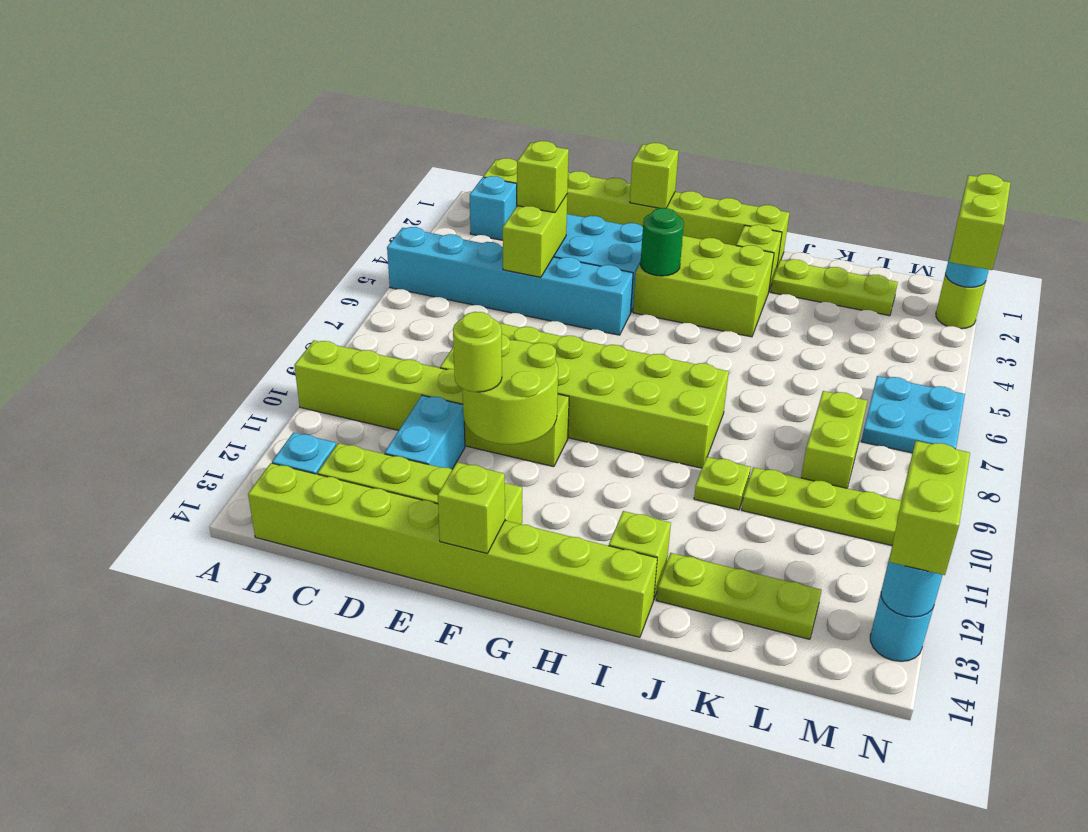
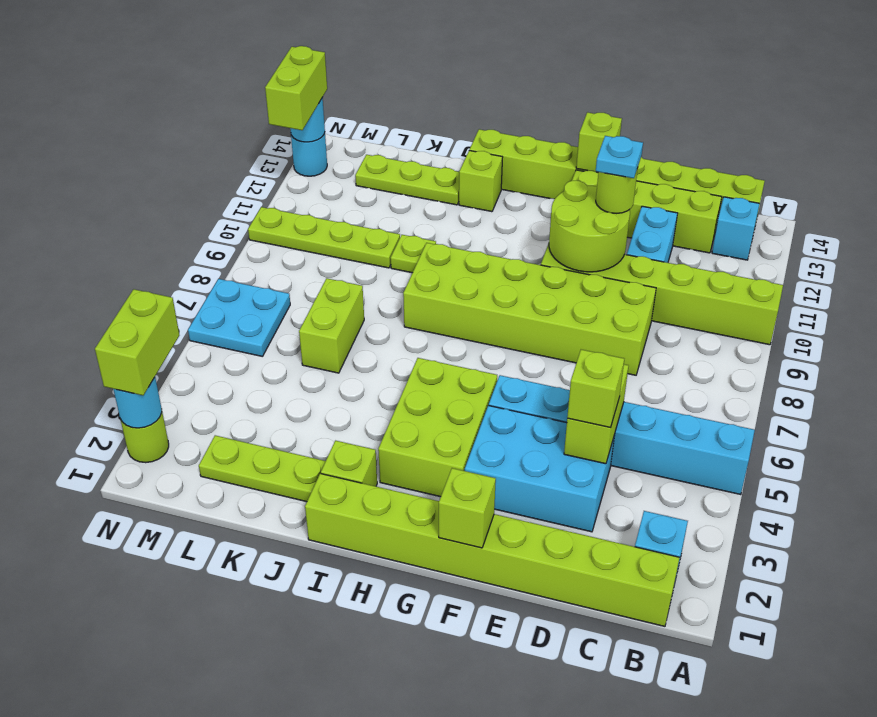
none -> cyan plate E11 level 4
lime brick G3:I4 level 1 -> lime brick G3:H5 level 1
green round brick G4 level 2 -> none
lime brick L8:L9 level 1 -> lime brick K6:K7 level 1

